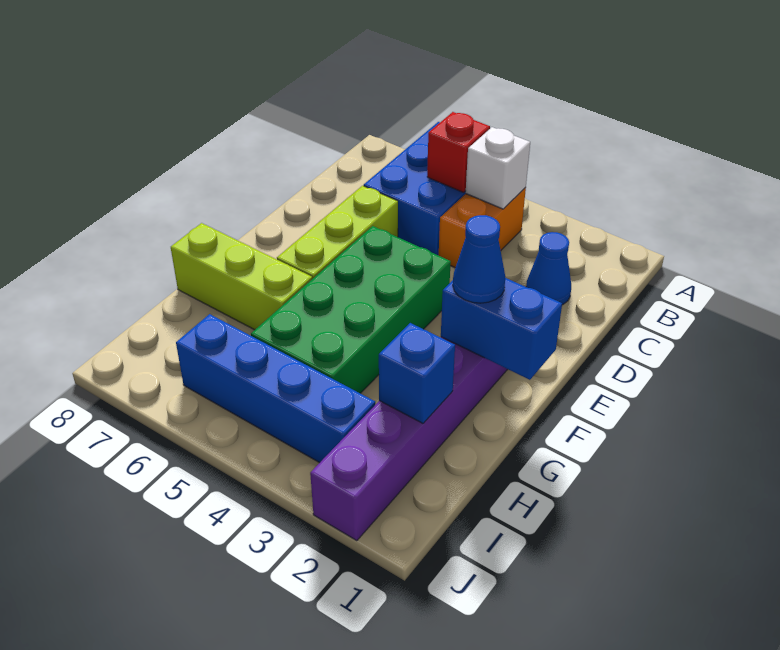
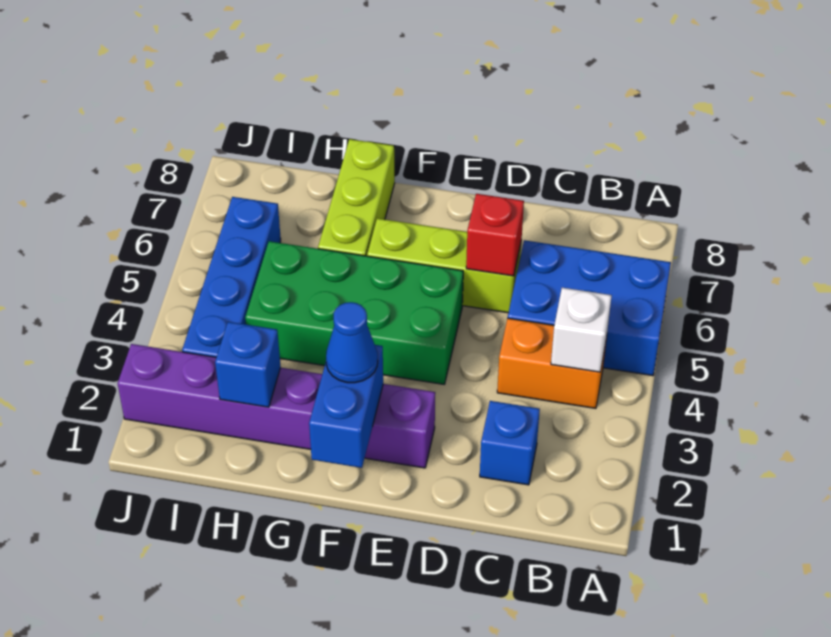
red brick B5 level 2 -> red brick D6 level 2
blue cone C2 level 1 -> blue brick C2 level 1

